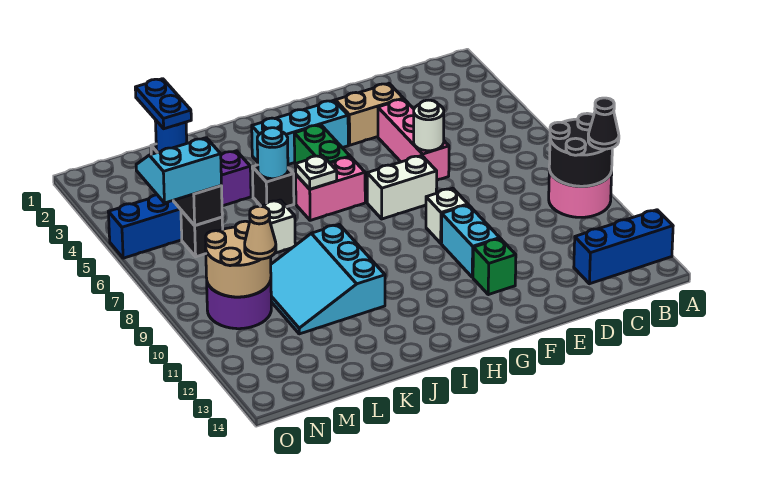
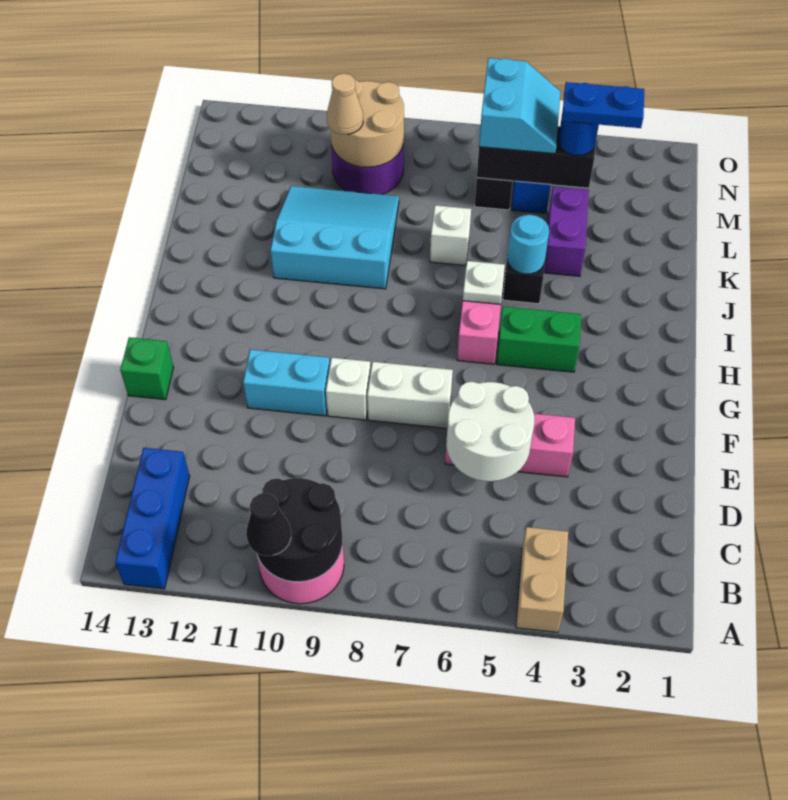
tan brick E3:F3 level 1 -> tan brick A4:B4 level 1
white round brick E6 level 2 -> white round brick D5:E6 level 2
white brick F7:G7 level 1 -> white brick F7:F8 level 1
green brick F12 level 1 -> green brick F14 level 1
cyan brick G3:I3 level 1 -> none

